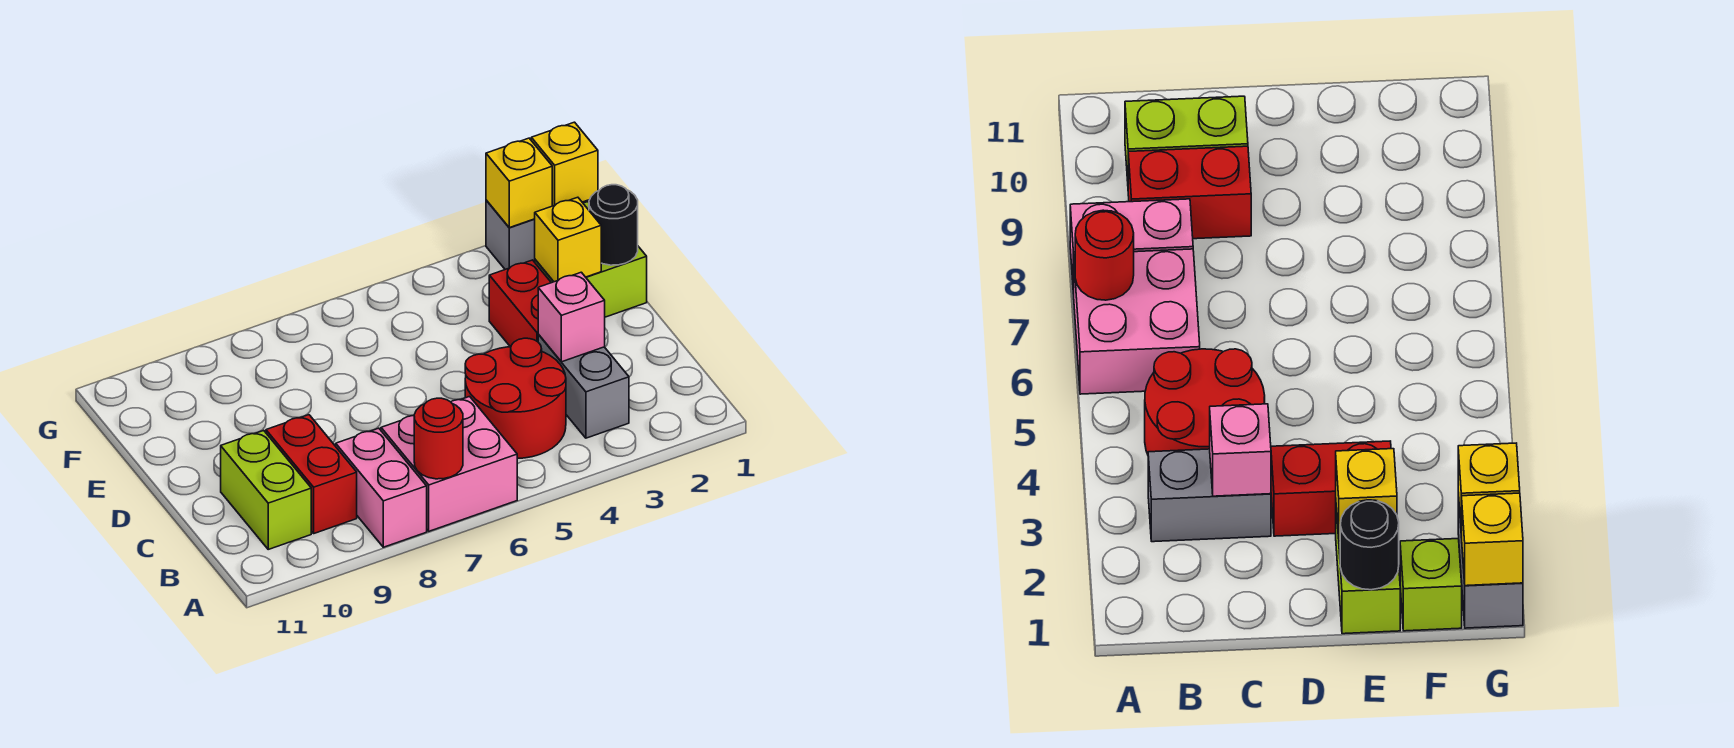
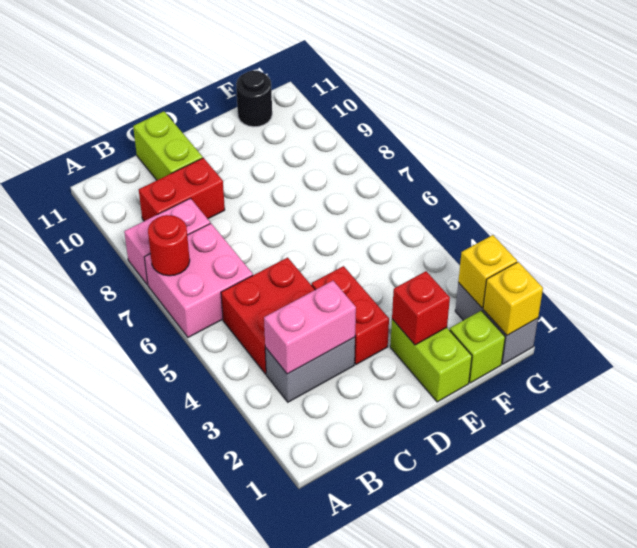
red round brick B4:C5 level 1 -> red brick B4:C5 level 1
lime brick B10:C10 level 1 -> lime brick C10:C11 level 1
pink brick C3 level 2 -> pink brick B3:C3 level 2
red brick D3:E3 level 1 -> red brick D3:D4 level 1
black round brick E1 level 2 -> black round brick F11 level 1
yellow brick E2 level 2 -> red brick E2 level 2

